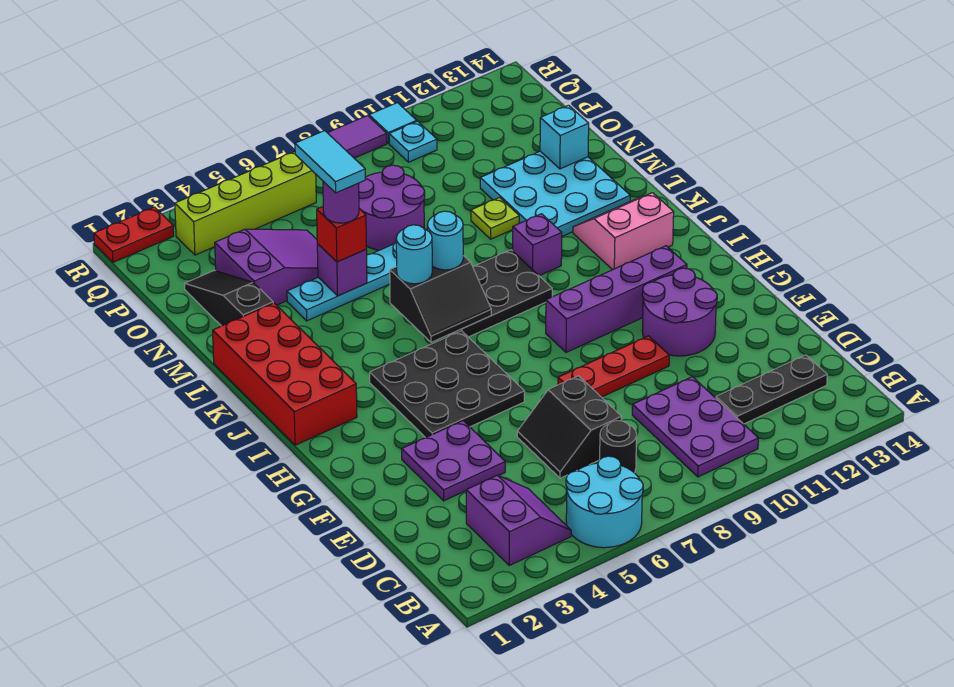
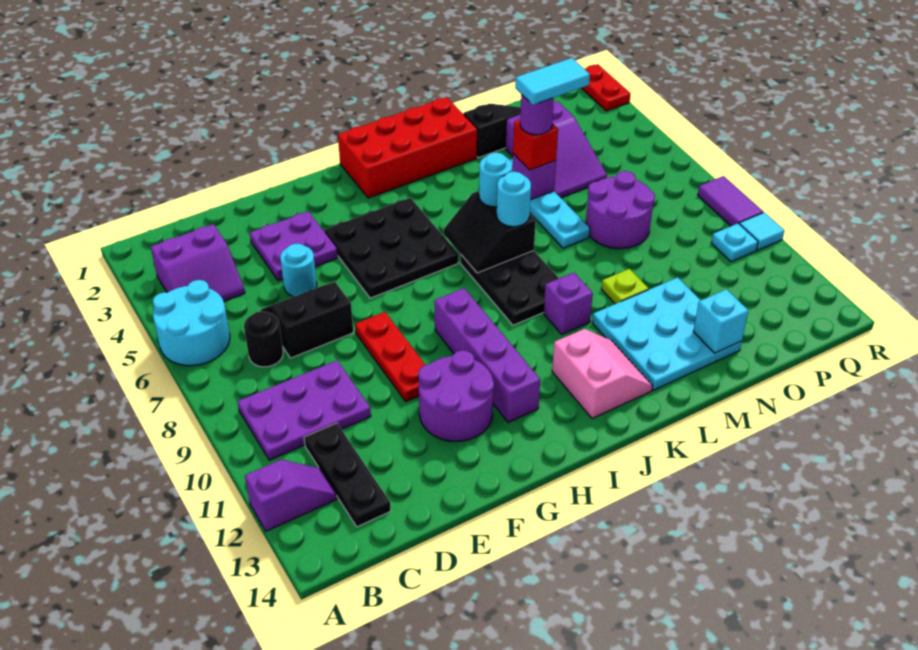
none -> purple slope A12:B12 level 1 top A
none -> cyan round brick E5 level 1
lime brick Q3:Q6 level 1 -> none

